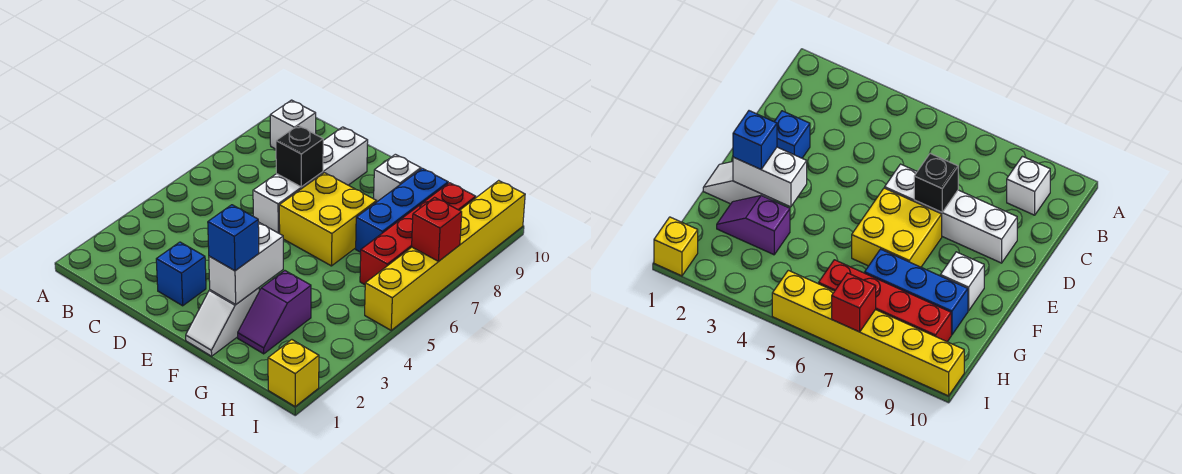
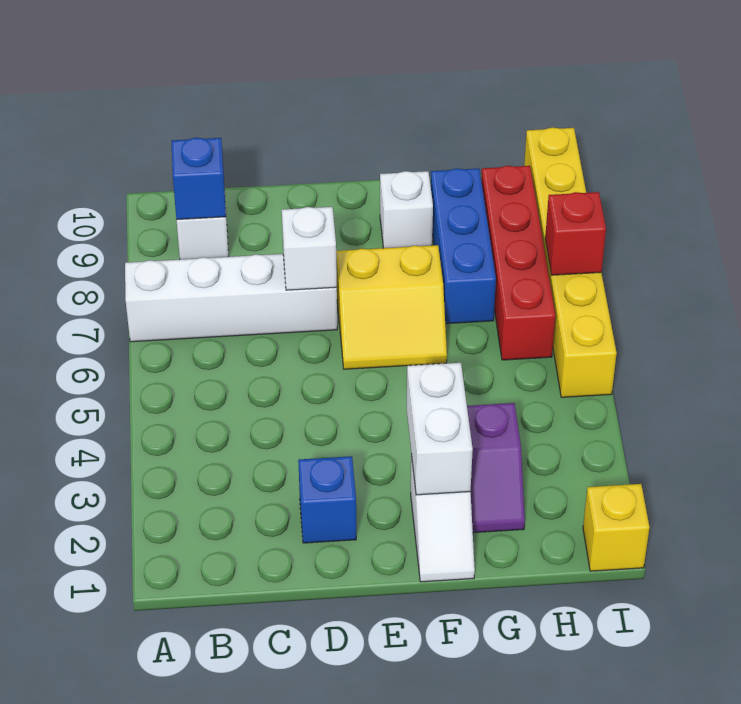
white brick D6:D9 level 1 -> white brick A7:D7 level 1
black brick D7 level 2 -> white brick D7 level 2
yellow brick E6:F7 level 1 -> yellow slope E6:F7 level 1 top 7
blue brick F2 level 3 -> blue brick B9 level 2

